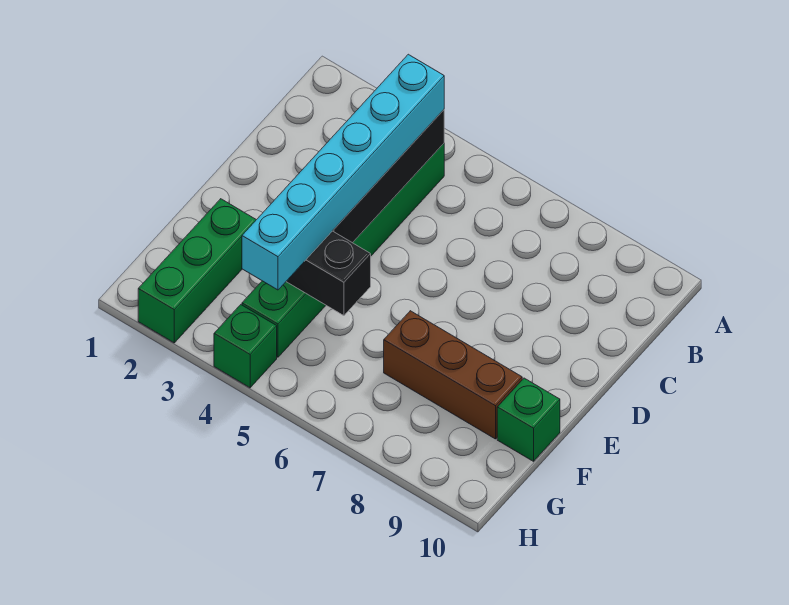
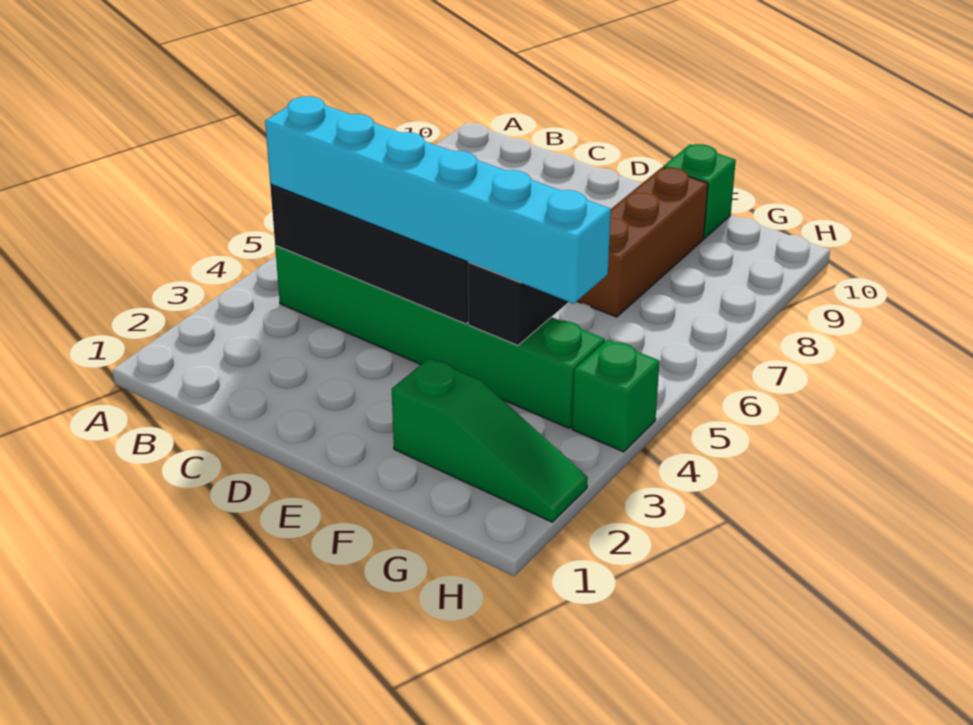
green brick F2:H2 level 1 -> green slope F2:H2 level 1 top F

